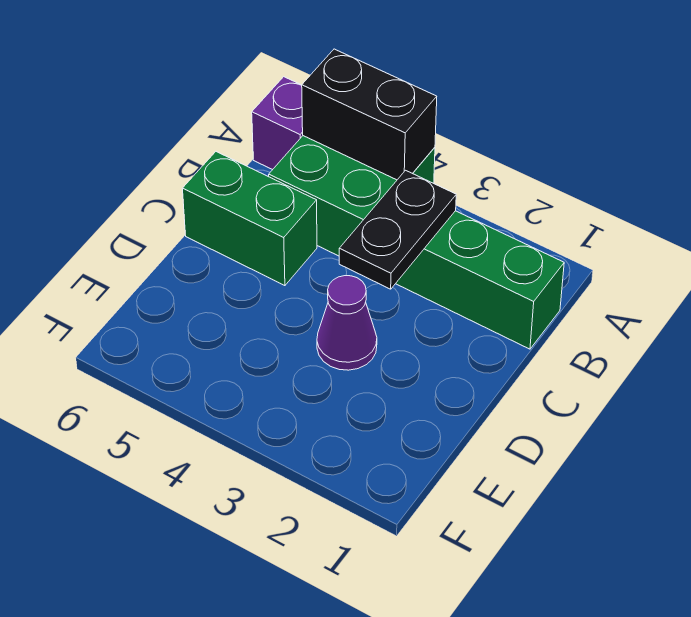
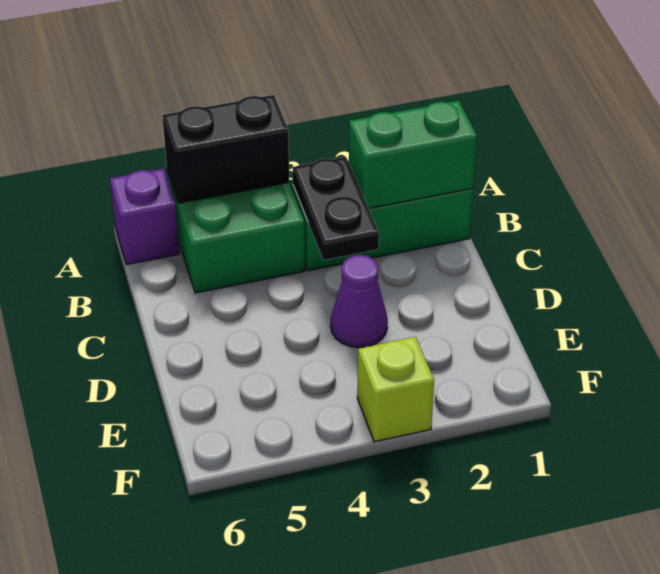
green brick C5:C6 level 1 -> green brick B1:B2 level 2
none -> lime brick F3 level 1

